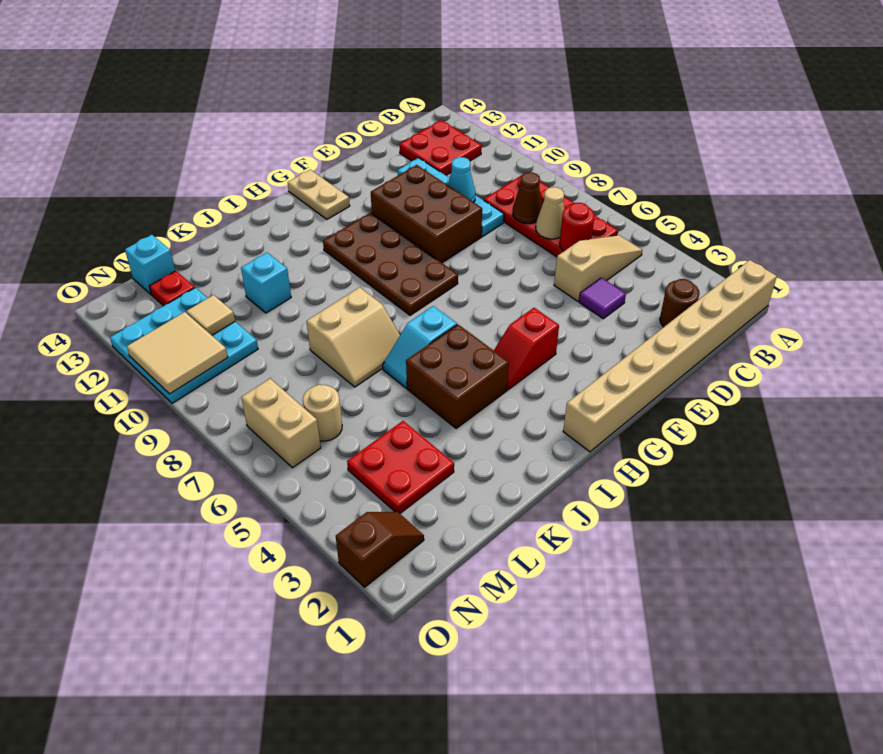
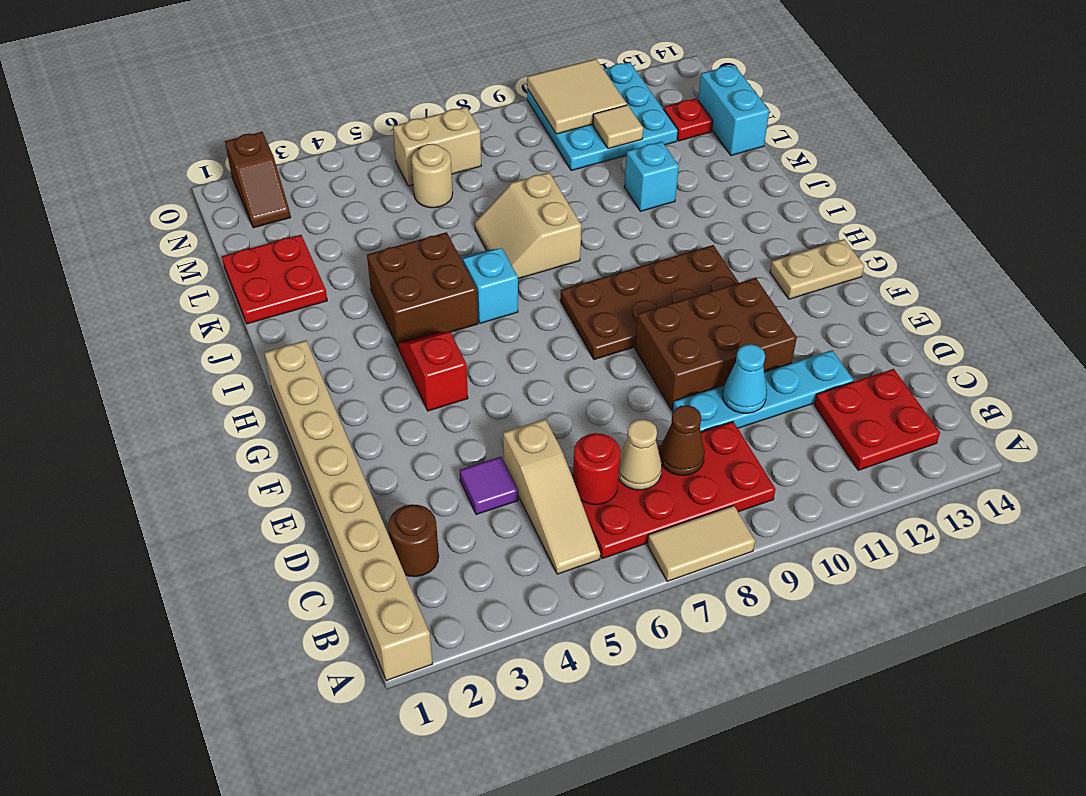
none -> tan tile A7:A8 level 1
red plate L3:M4 level 1 -> red plate K1:L2 level 1
cyan brick M14 level 1 -> cyan brick L14:M14 level 1

